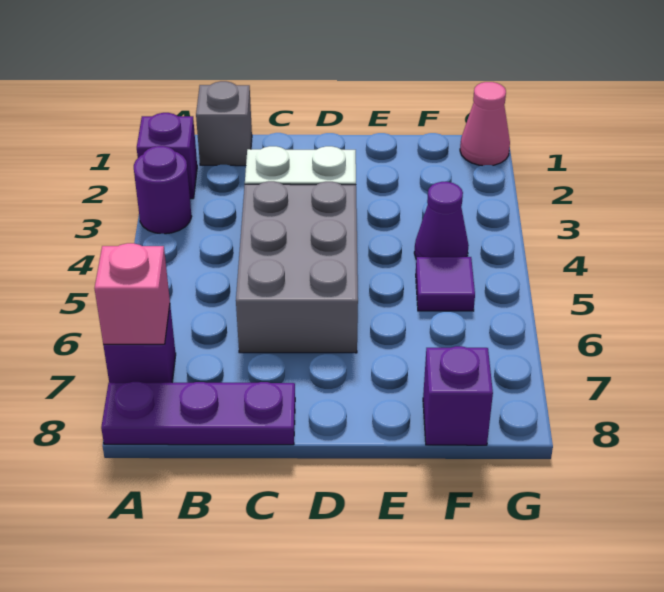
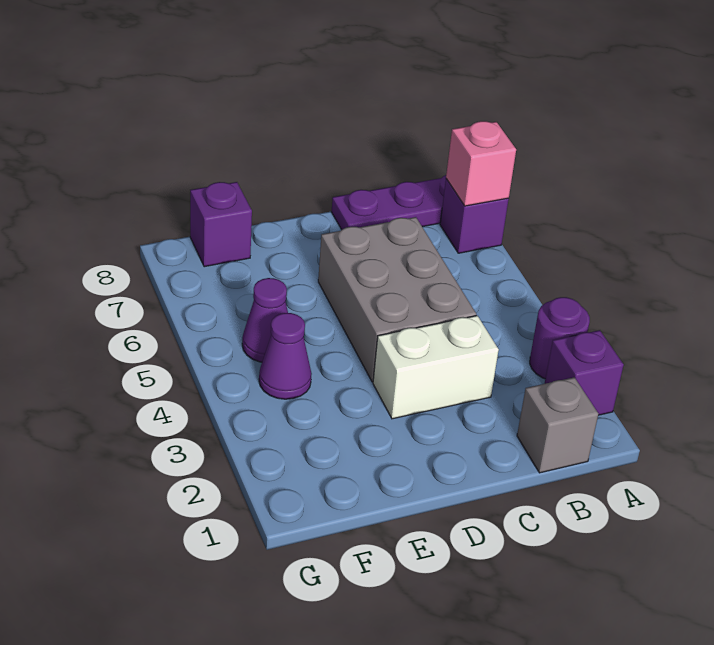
purple tile F5 level 1 -> purple cone F5 level 1
pink cone G1 level 1 -> none

